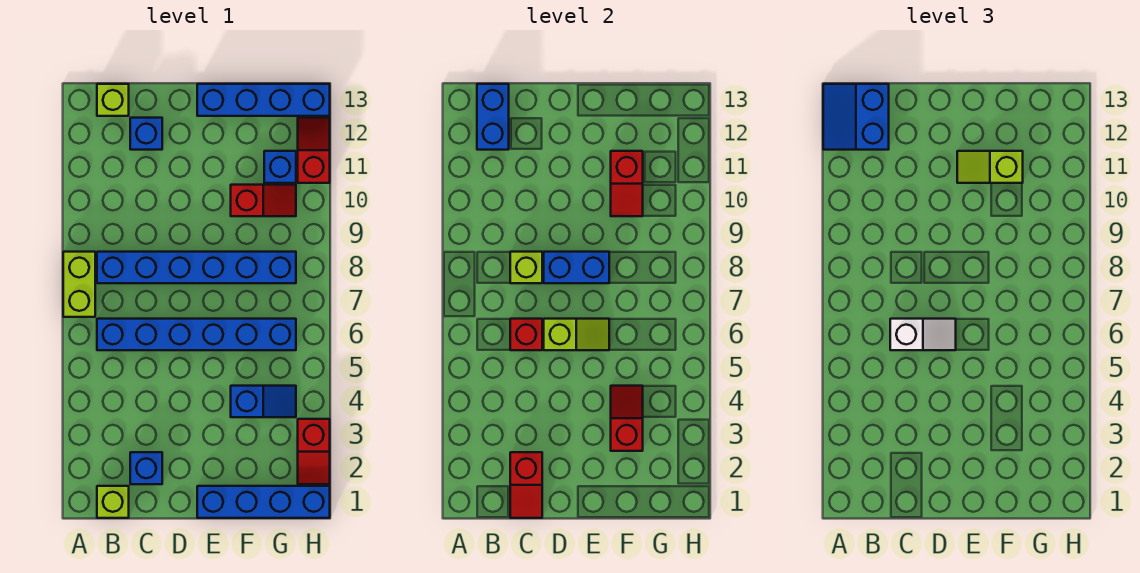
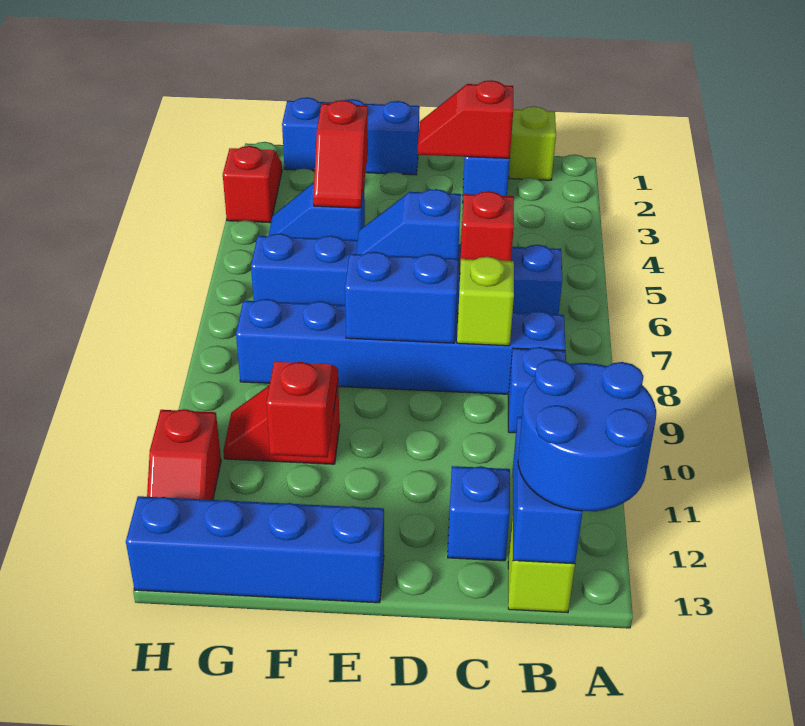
lime brick A7:A8 level 1 -> none
blue slope A12:B13 level 3 top B -> blue round brick A12:B13 level 3
red slope C1:C2 level 2 top 2 -> red slope C2:D2 level 2 top C
white slope C6:D6 level 3 top C -> none
lime slope D6:E6 level 2 top D -> blue slope D6:E6 level 2 top D
blue brick E1:H1 level 1 -> blue brick E1:G1 level 1
lime slope E11:F11 level 3 top F -> none
blue brick G11 level 1 -> blue brick B9 level 1

